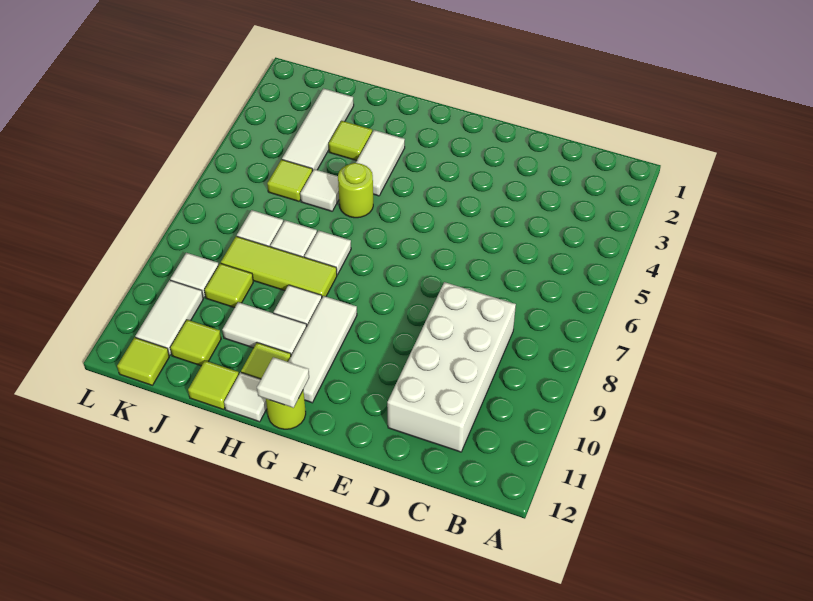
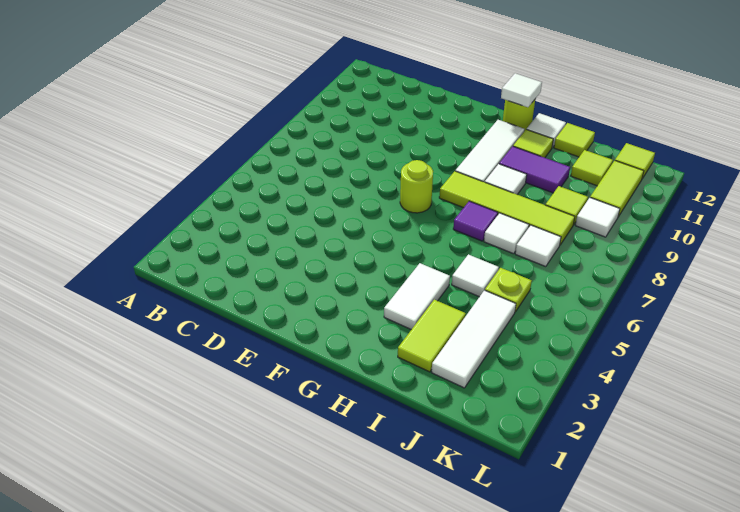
white brick C8:D11 level 1 -> none
lime round brick H5 level 1 -> lime round brick F7 level 1
white tile H7 level 1 -> purple tile H7 level 1
lime tile H8:J8 level 1 -> lime tile G8:J8 level 1
white tile H10:I10 level 1 -> purple tile H10:I10 level 1
lime tile I3 level 1 -> lime tile I2:I3 level 1
lime tile J5 level 1 -> lime plate J5 level 1
white tile K10:K11 level 1 -> lime tile K10:K11 level 1

